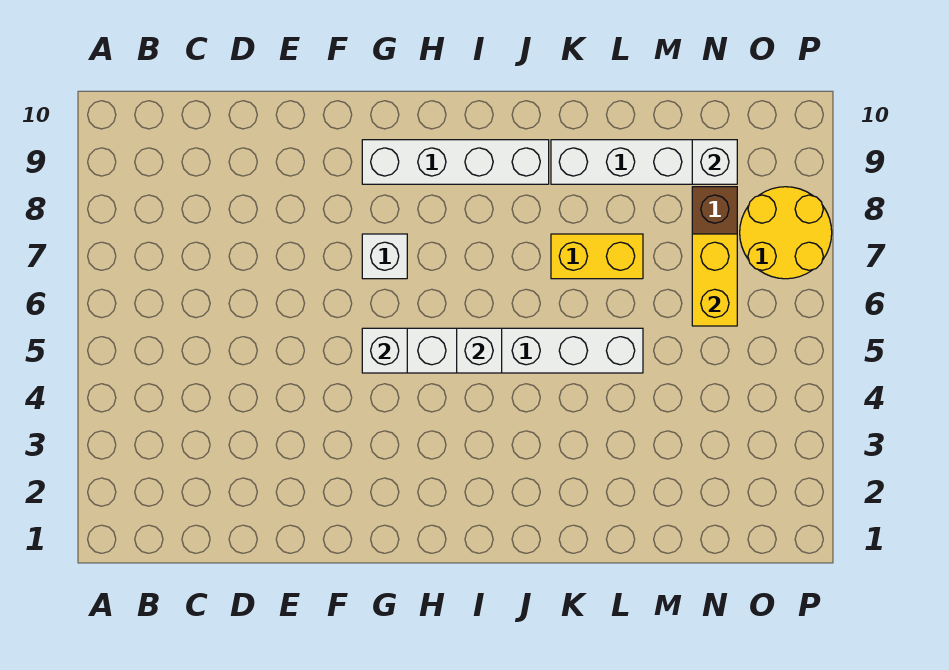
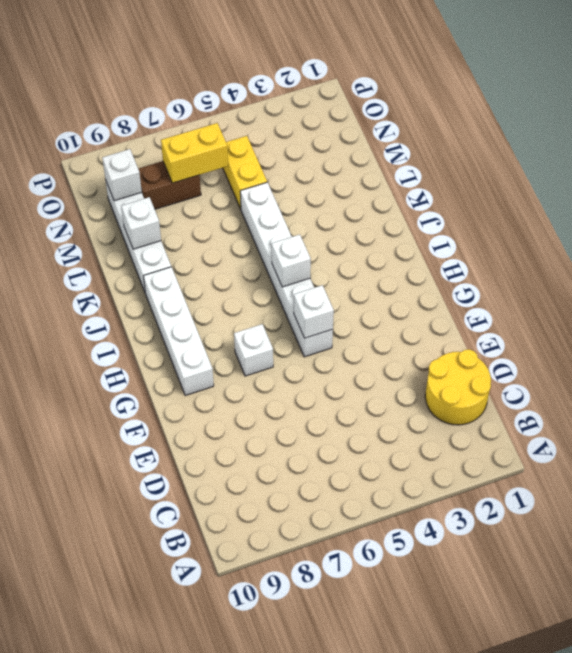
yellow brick K7:L7 level 1 -> yellow brick M5:N5 level 1
none -> white brick L9 level 2
yellow round brick O7:P8 level 1 -> yellow round brick C1:D2 level 1

